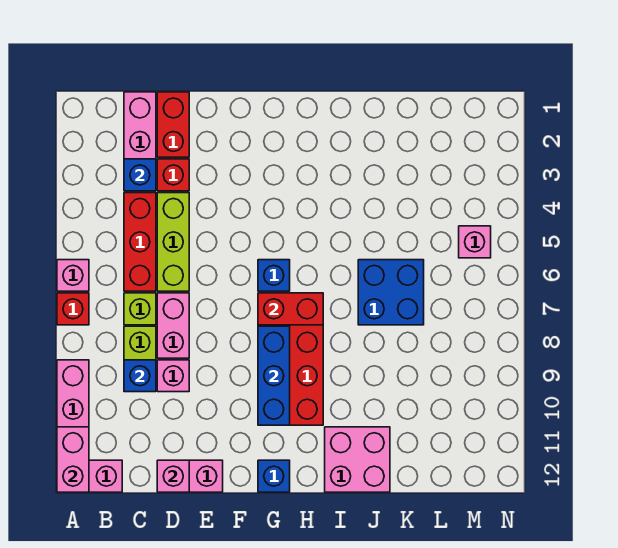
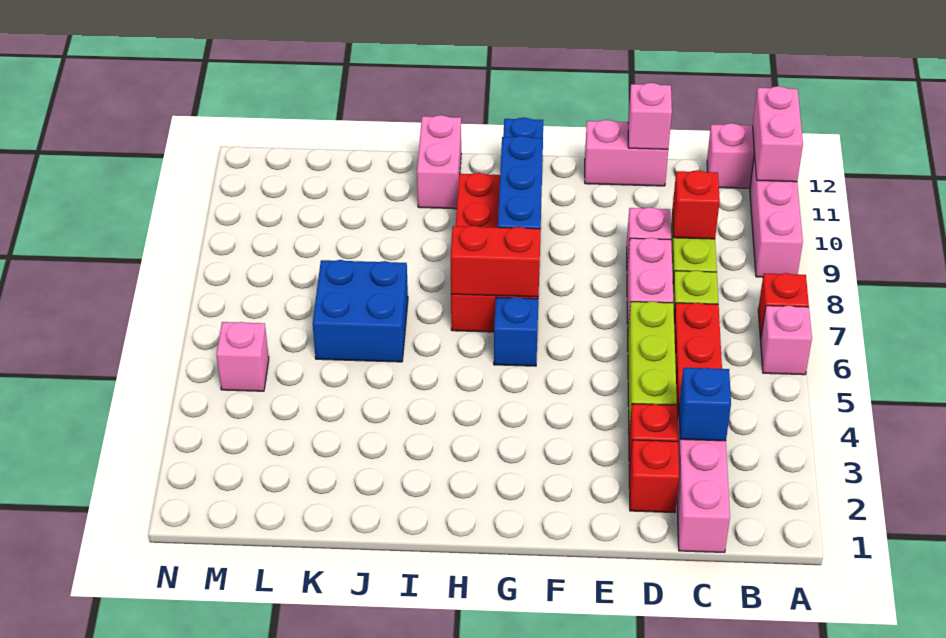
blue brick C9 level 2 -> red brick C9 level 2
red brick D1:D2 level 1 -> red brick D2 level 1
pink brick I11:J12 level 1 -> pink brick I11:I12 level 1

